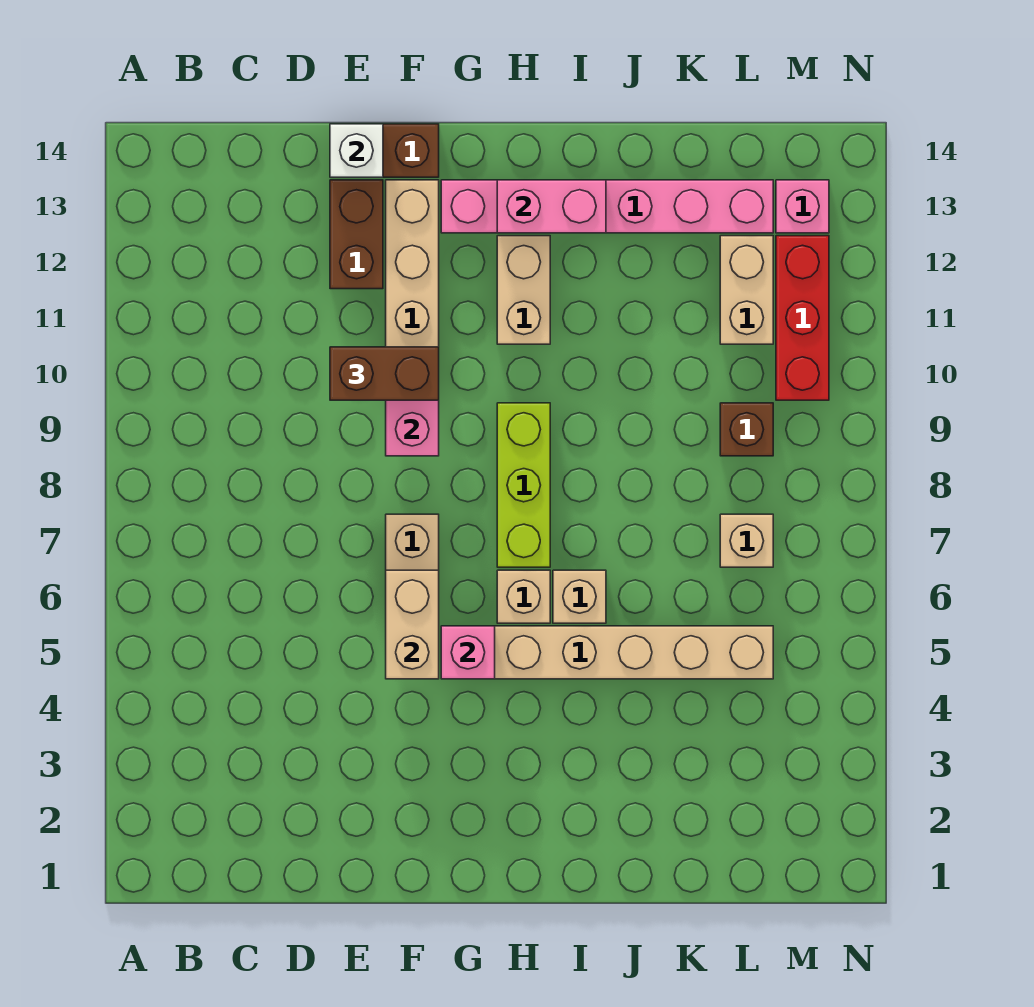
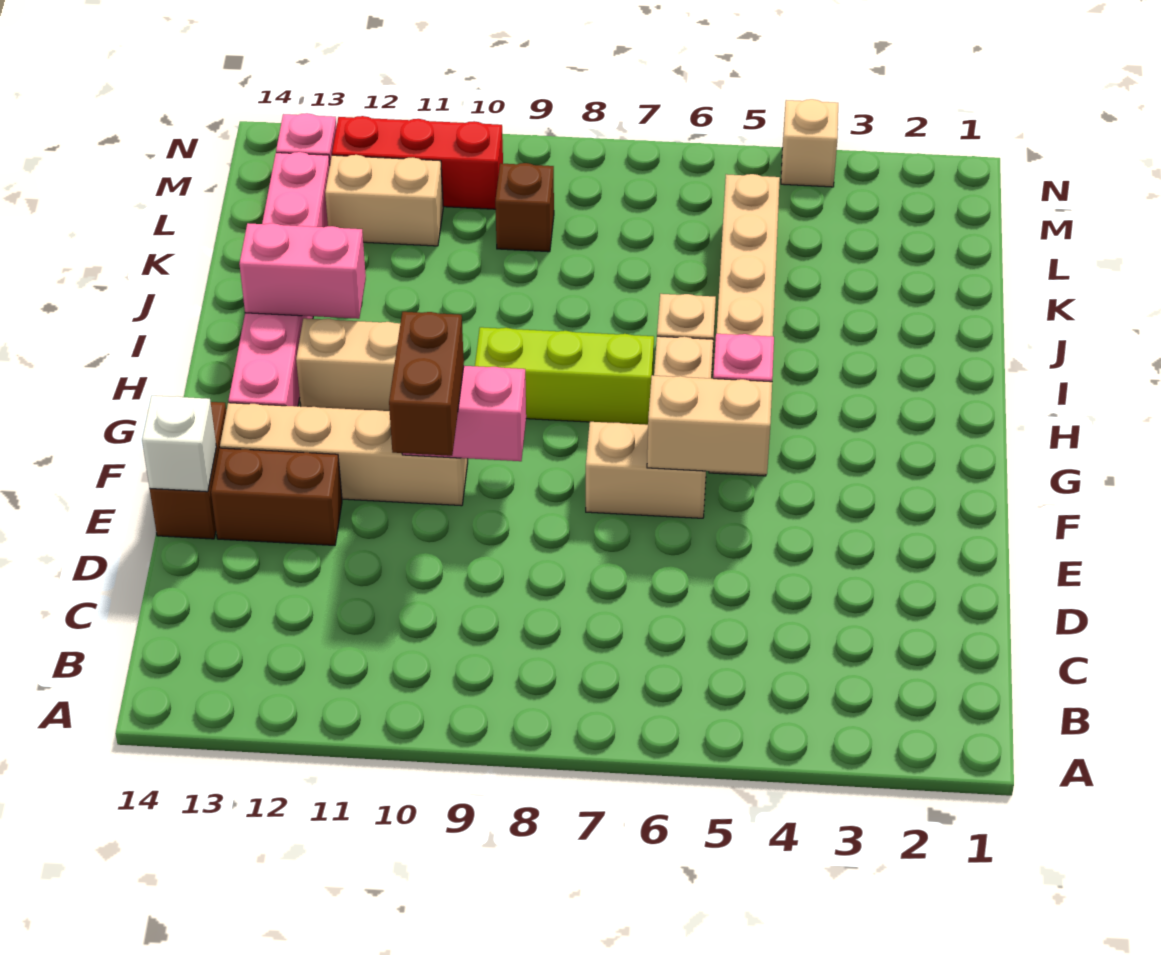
pink brick H13:I13 level 2 -> pink brick I12:I13 level 2
tan brick L7 level 1 -> tan brick N4 level 1

